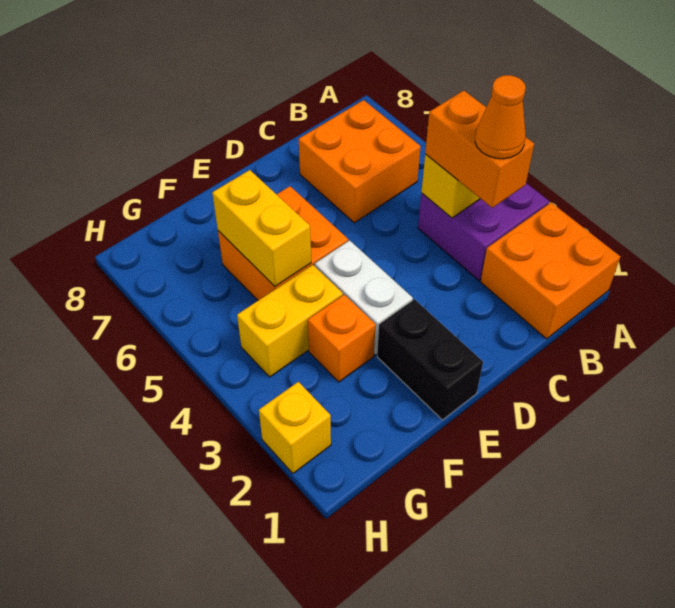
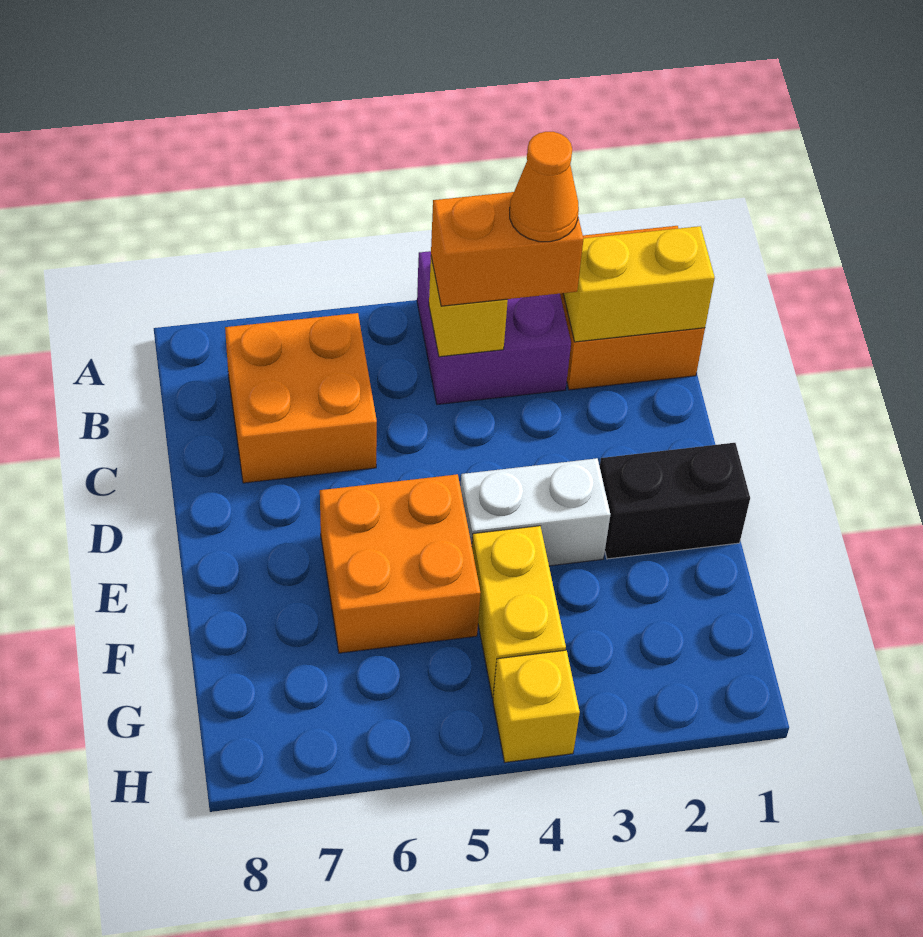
orange brick F3 level 1 -> none
yellow brick F5:F6 level 2 -> yellow brick B1:B2 level 2
yellow brick H2 level 1 -> yellow brick H4 level 1

